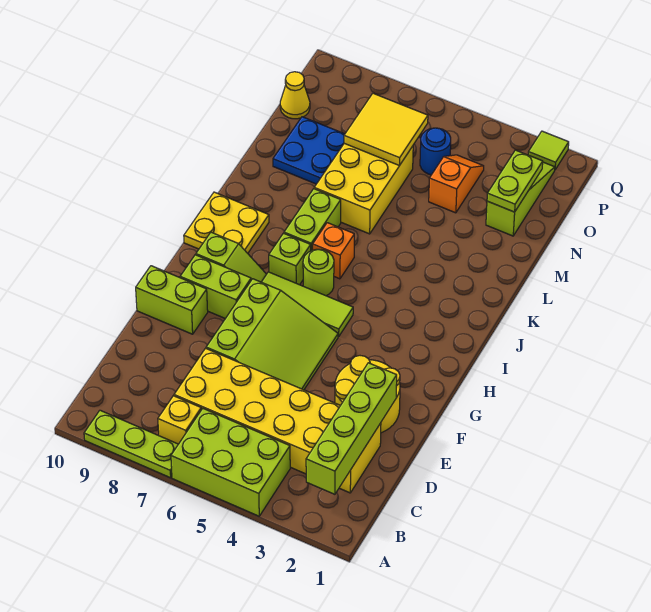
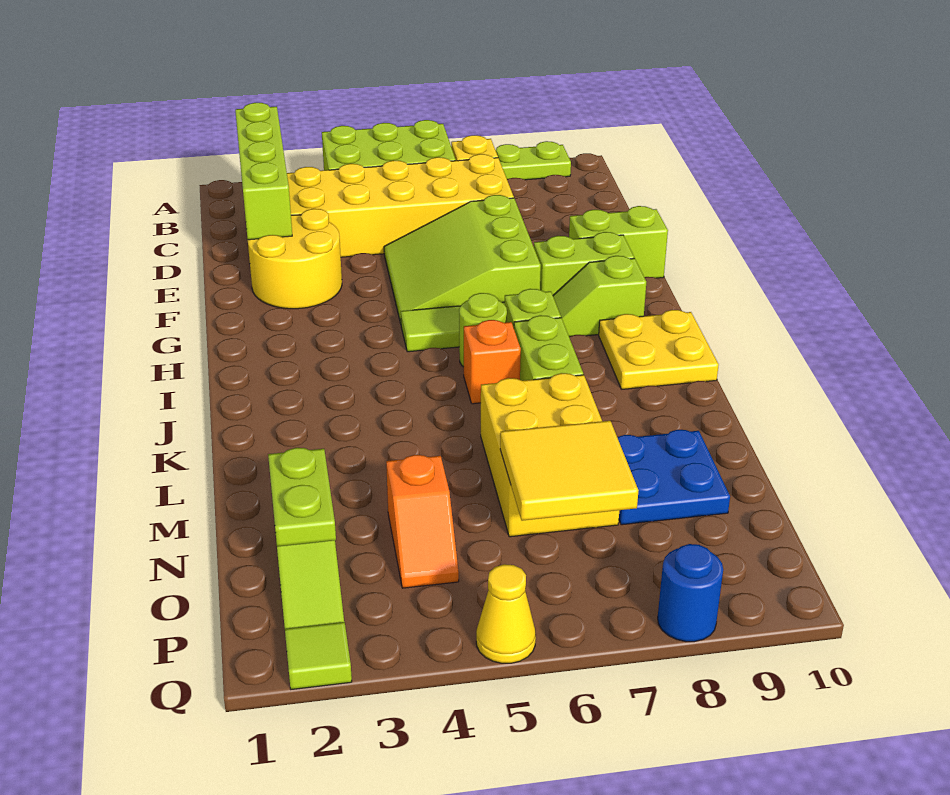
blue round brick O5 level 1 -> blue round brick Q8 level 1
yellow cone O10 level 1 -> yellow cone Q5 level 1

